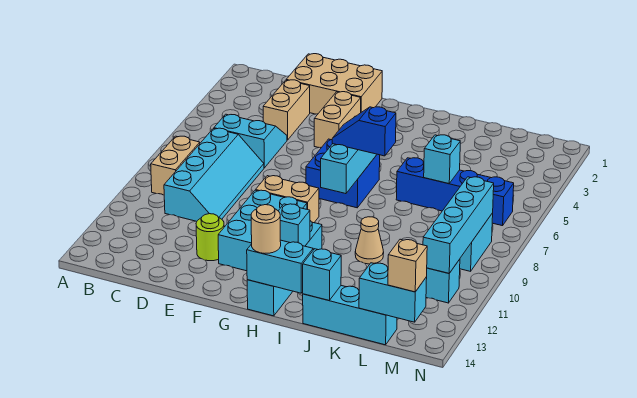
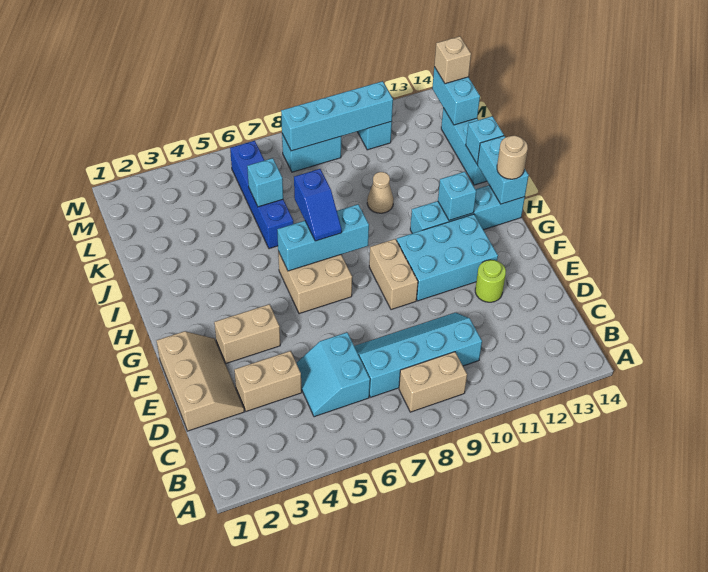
tan brick D1:F2 level 1 -> tan slope D1:F2 level 1 top 1
blue brick G6:H7 level 1 -> tan brick G6:H7 level 1

